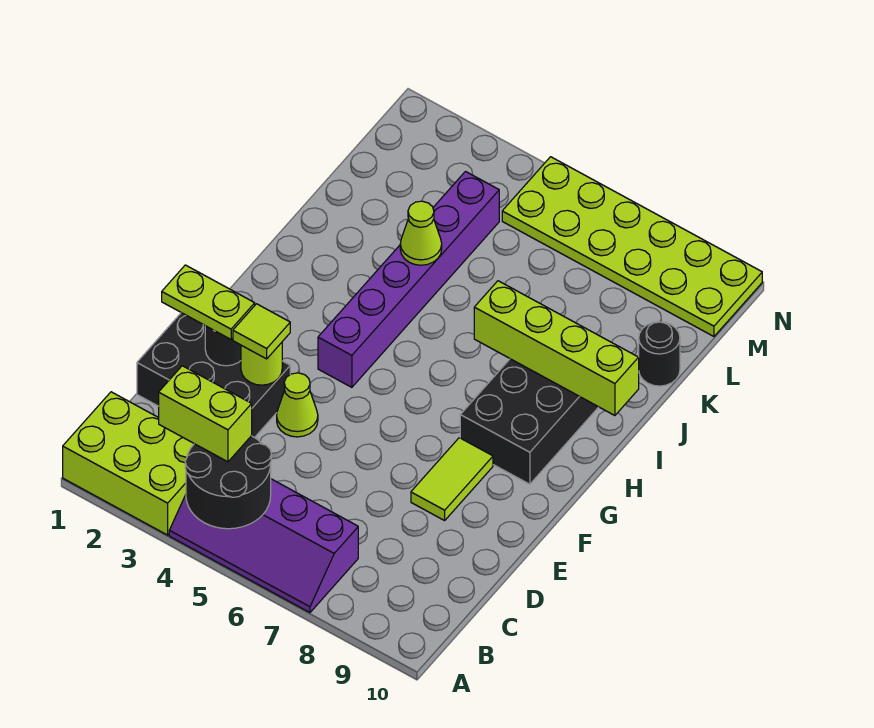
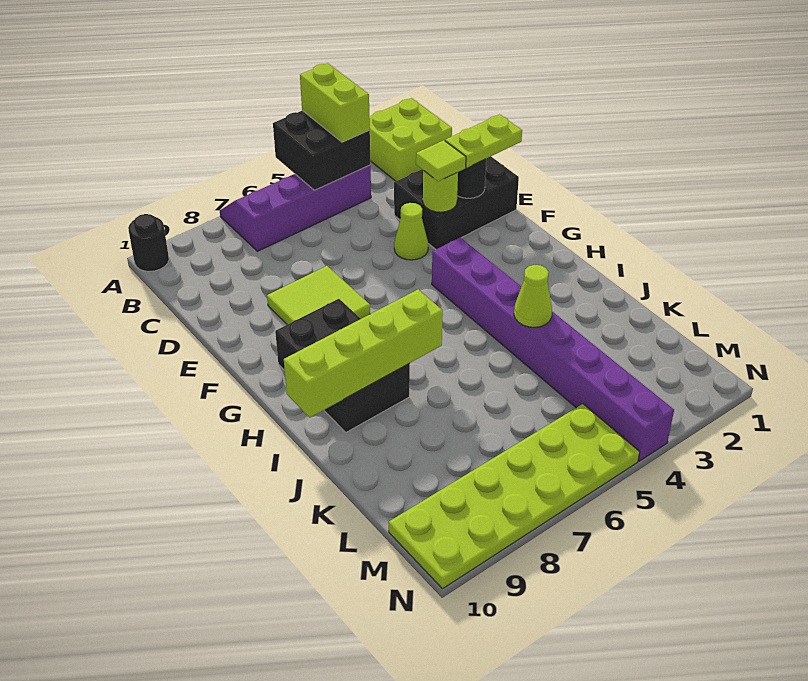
lime brick A1:B3 level 1 -> lime brick A1:B2 level 1
black round brick A4:B5 level 2 -> black brick A4:B5 level 2
lime brick B3:B4 level 3 -> lime brick A4:B4 level 3
lime tile E8:F8 level 1 -> lime tile E7:F8 level 1
purple brick G4:L4 level 1 -> purple brick G4:N4 level 1
black round brick K10 level 1 -> black round brick A10 level 1

